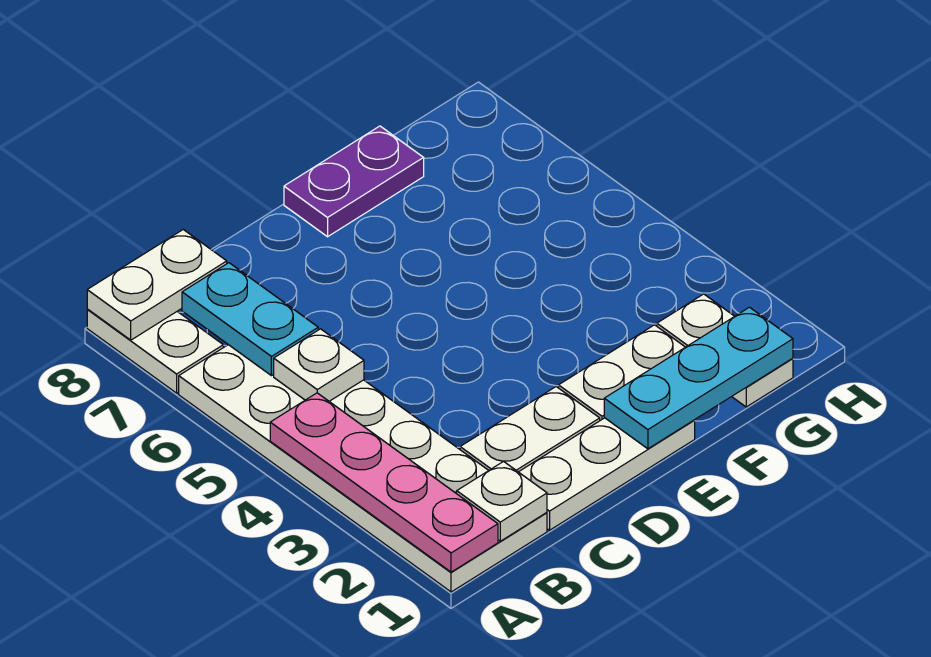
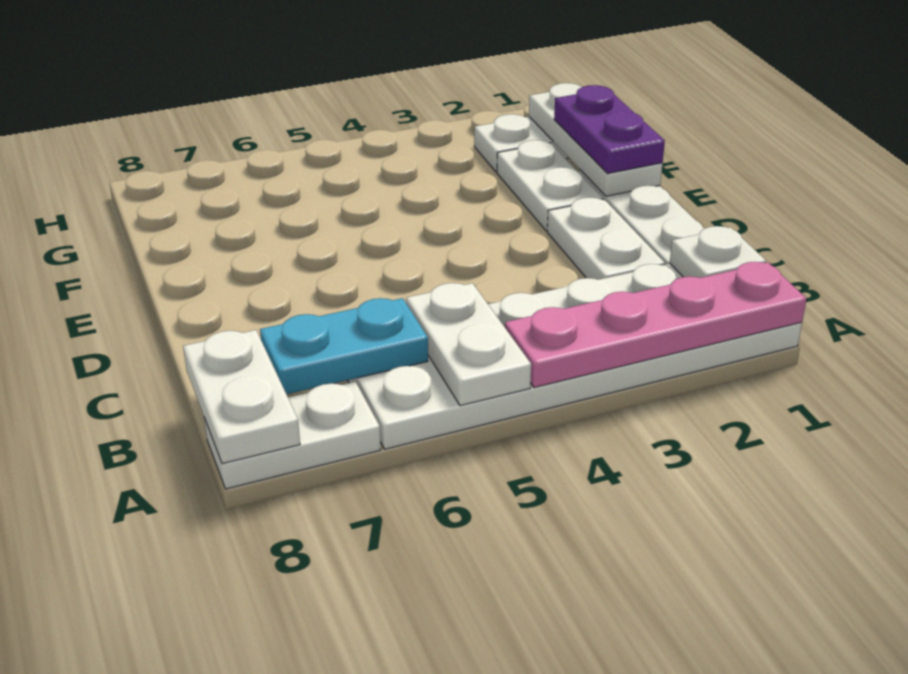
white plate B5 level 2 -> white plate A5:B5 level 2
cyan plate E1:G1 level 2 -> white plate E1:G1 level 2
purple plate E8:F8 level 1 -> purple plate E1:F1 level 3

